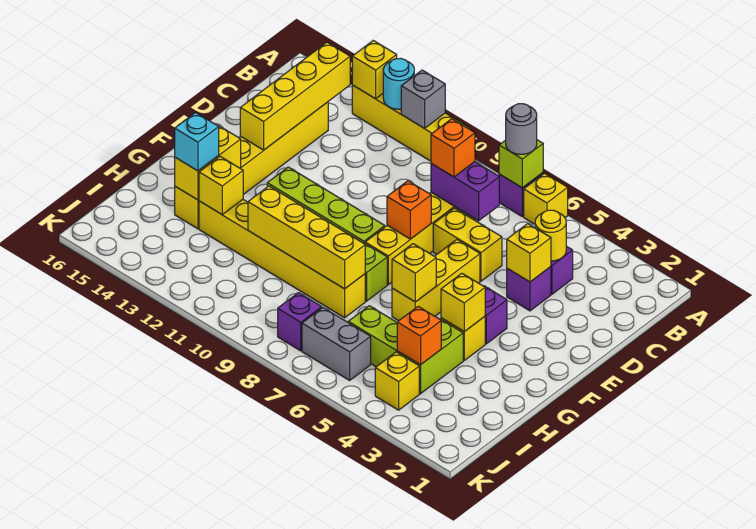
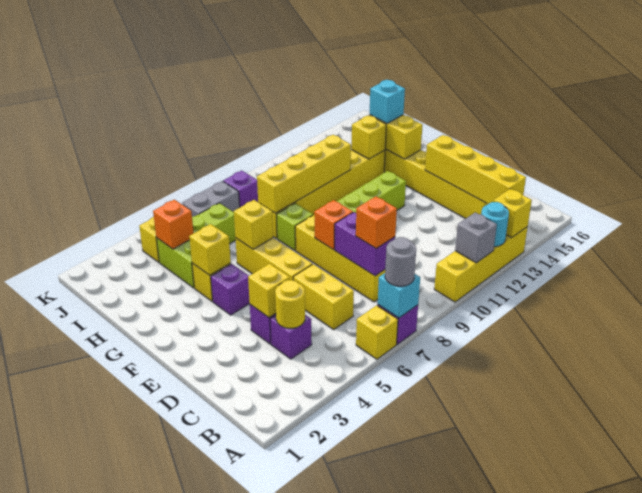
lime brick A7 level 2 -> cyan brick A7 level 2
purple brick C7:C8 level 2 -> purple brick C8:D8 level 2
yellow brick D6:D7 level 1 -> yellow brick C6:D6 level 1

